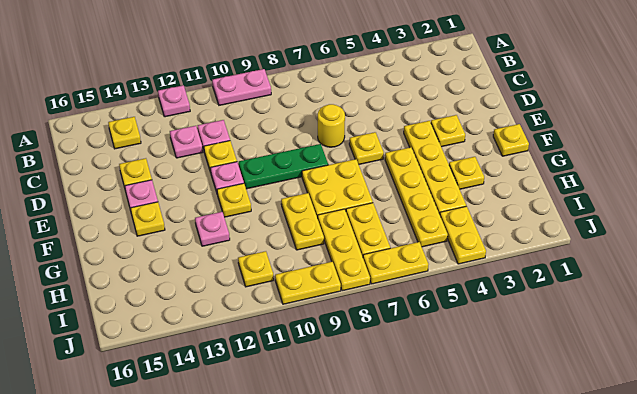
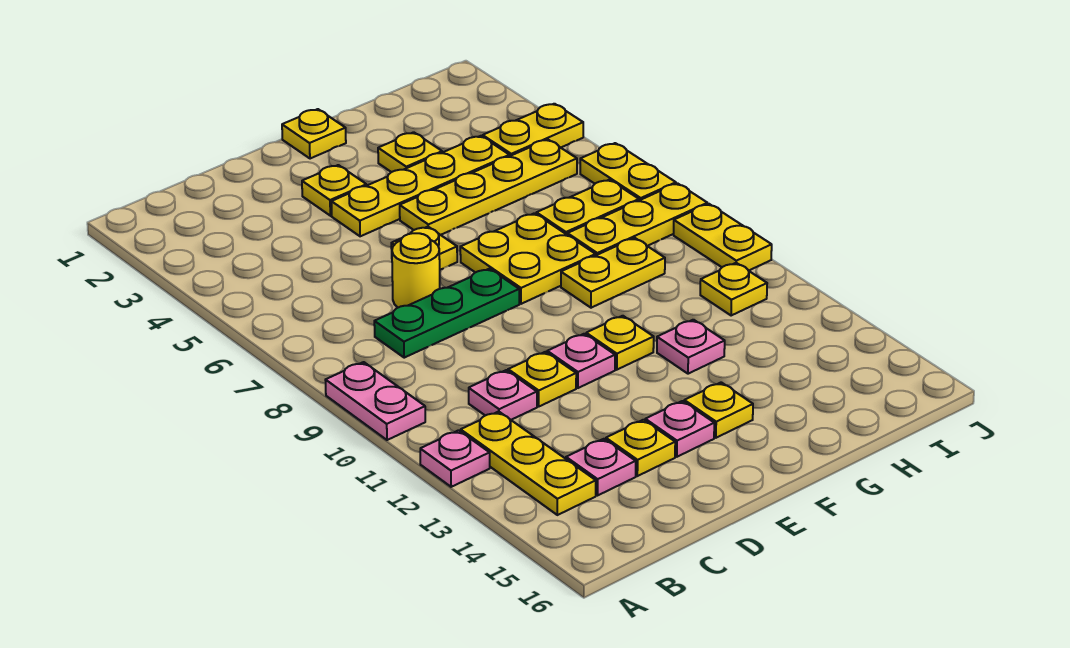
yellow plate B14 level 1 -> yellow plate B12:B14 level 1
pink plate C12 level 1 -> pink plate C14 level 1
green plate E8:E10 level 1 -> green plate C8:E8 level 1

